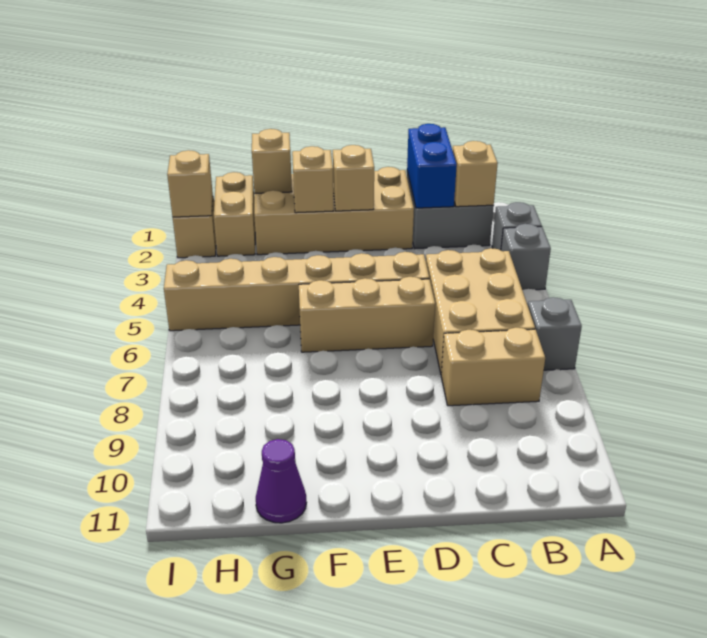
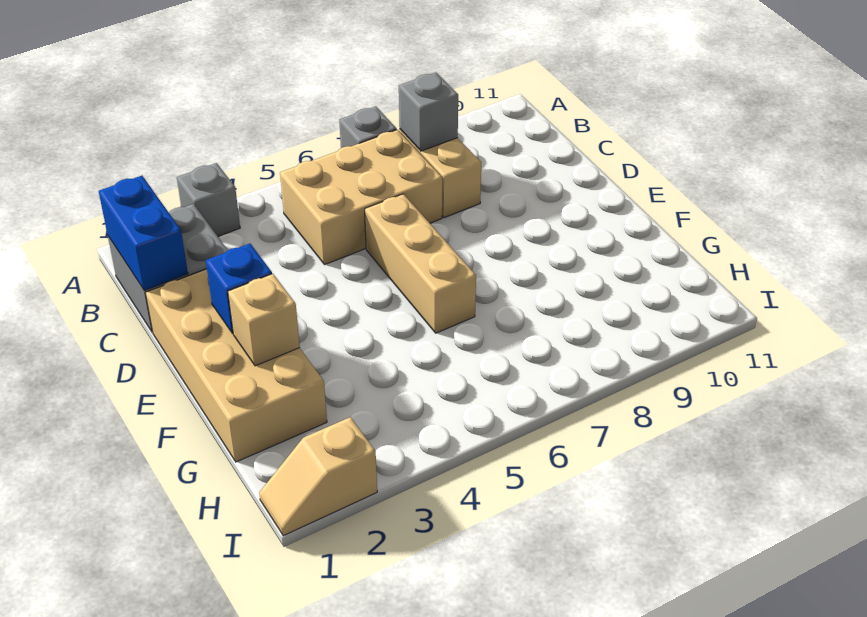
grey brick A4 level 1 -> grey brick B8 level 2
tan brick B2 level 2 -> none
blue brick C1:C2 level 2 -> blue brick B1:C1 level 2
tan brick D5:I5 level 1 -> none
tan brick E2 level 2 -> blue brick E2 level 2
tan brick G1 level 2 -> none
purple cone G11 level 1 -> none
tan brick H1:H2 level 1 -> none
tan brick I2 level 2 -> none

